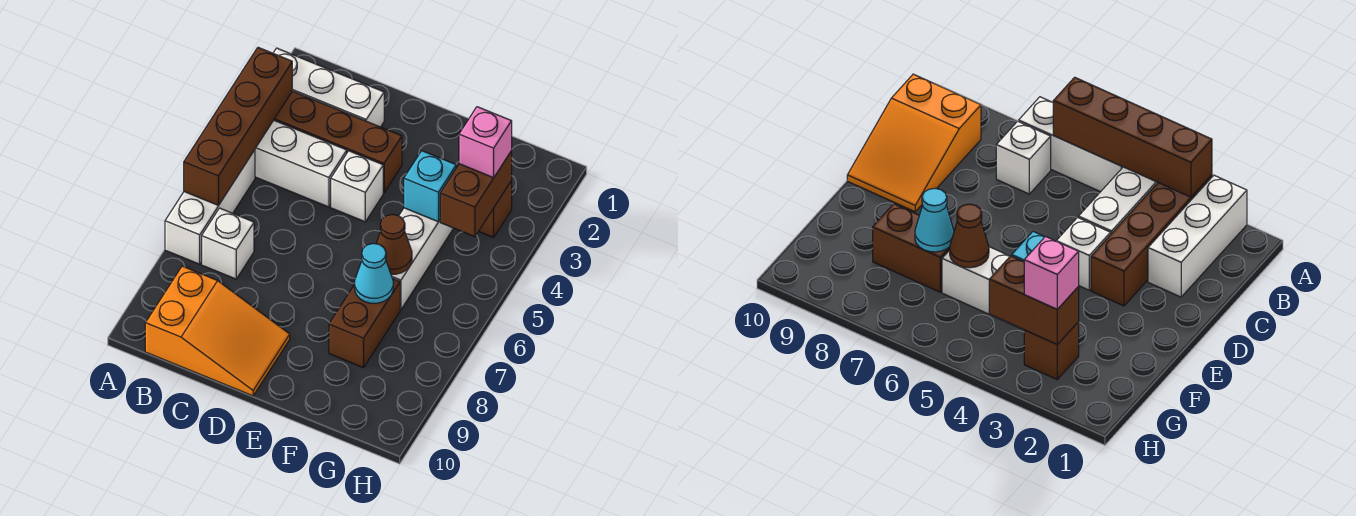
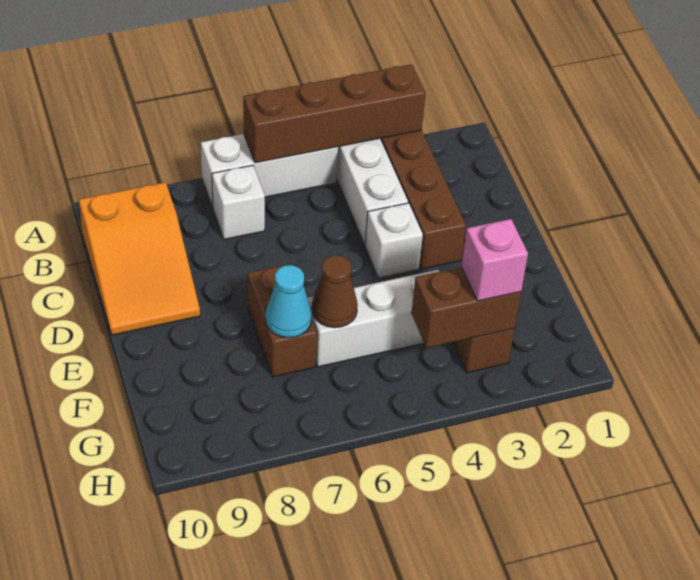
white brick A2:C2 level 1 -> none
cyan brick F4 level 2 -> none
brown brick F7:F8 level 1 -> brown brick E7:F7 level 1

